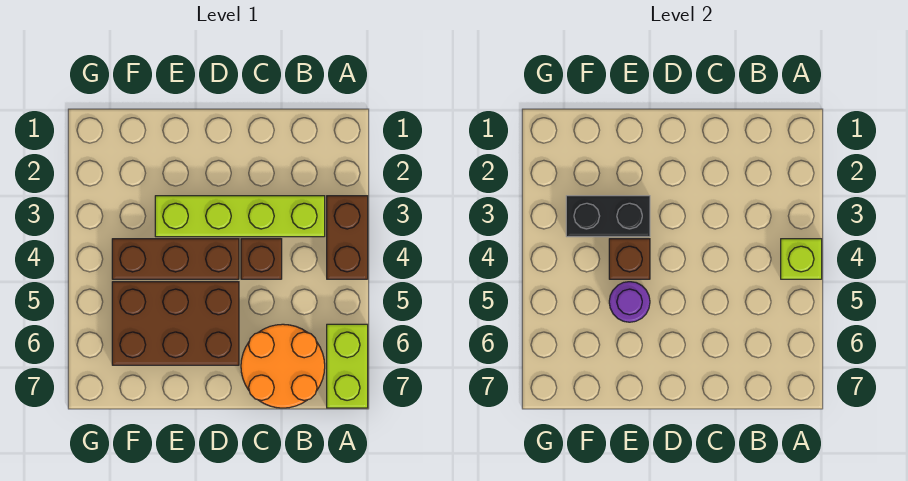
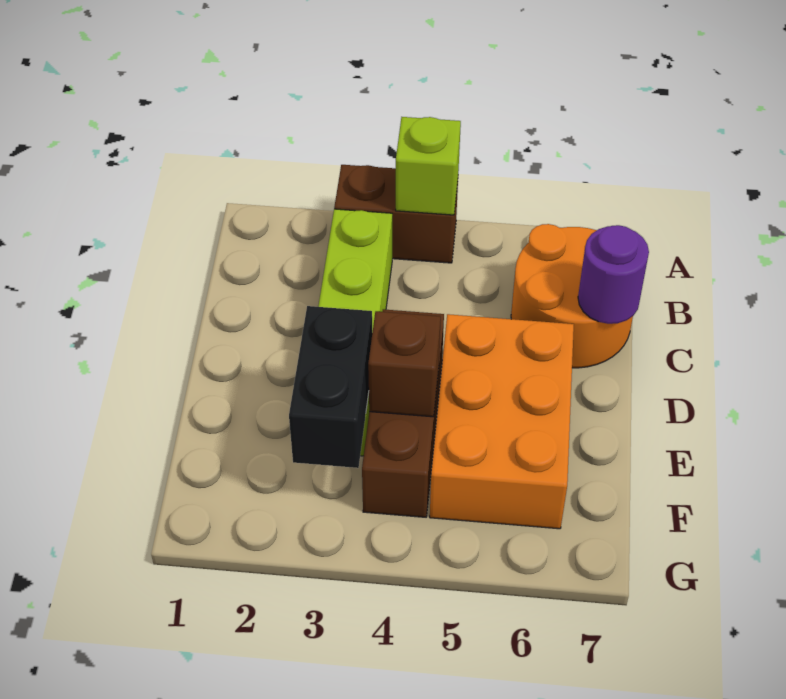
lime brick A6:A7 level 1 -> none
brown brick C4 level 1 -> none
brown brick D5:F6 level 1 -> orange brick D5:F6 level 1
purple round brick E5 level 2 -> purple round brick C7 level 2

